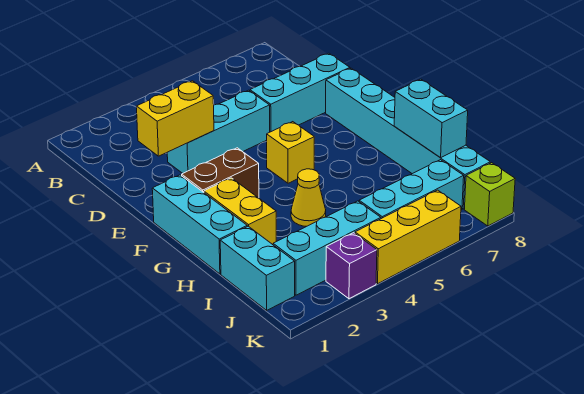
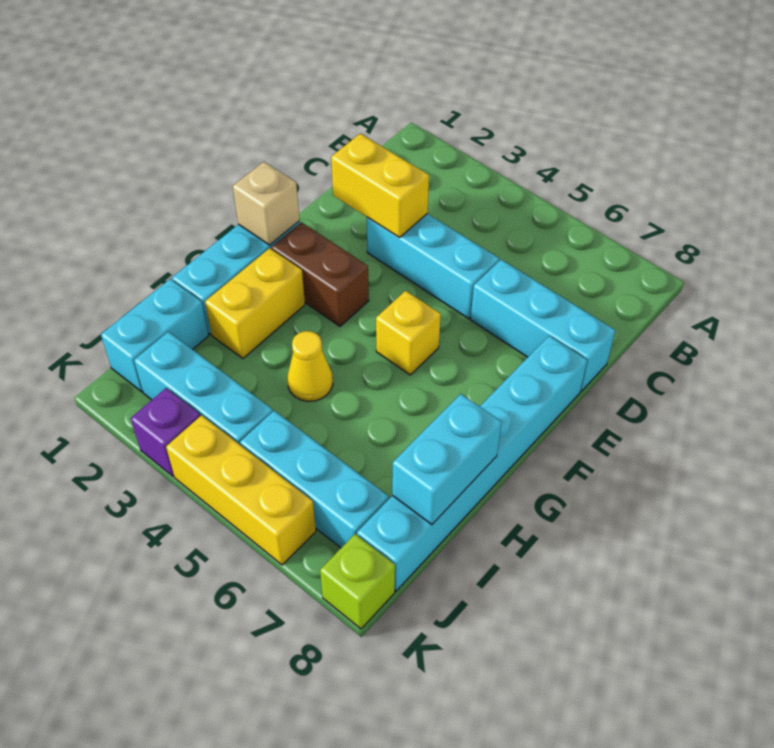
none -> tan brick F1 level 2

